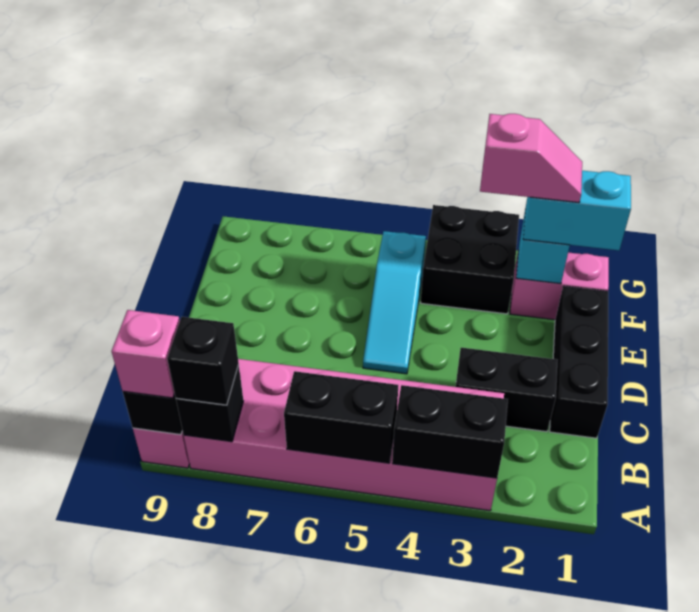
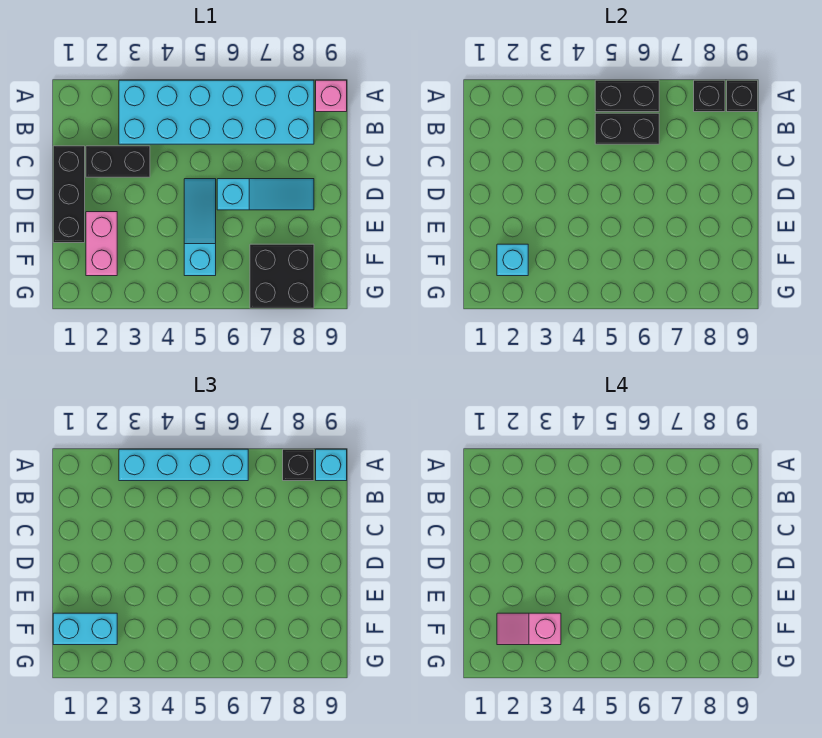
pink brick A3:B8 level 1 -> cyan brick A3:B8 level 1
black brick A3:A4 level 2 -> black brick B5:B6 level 2
none -> cyan brick A3:A6 level 3
pink brick A9 level 3 -> cyan brick A9 level 3
none -> cyan slope D6:D8 level 1 top 6
pink brick F1:F2 level 1 -> pink brick E2:F2 level 1
black brick F3:G4 level 1 -> black brick F7:G8 level 1

